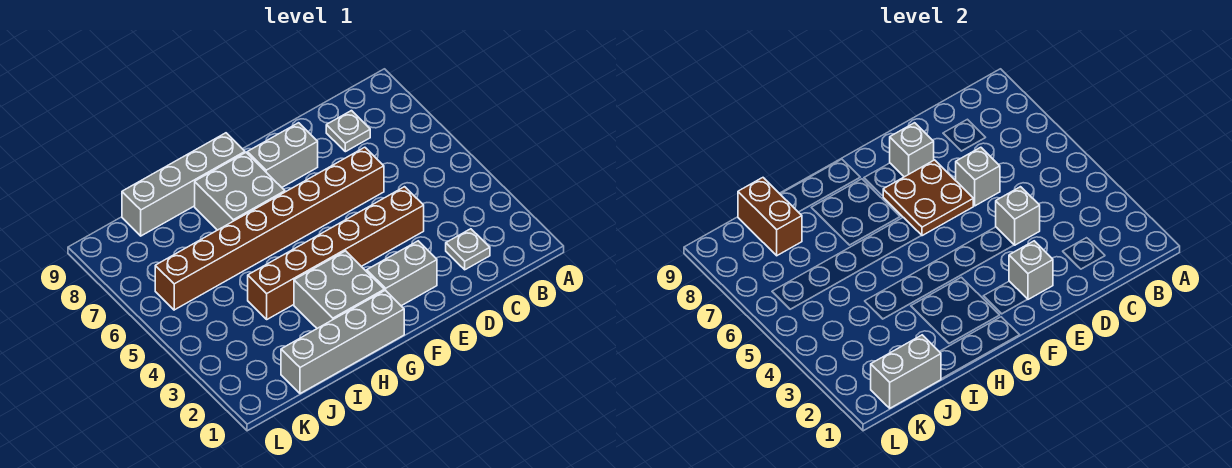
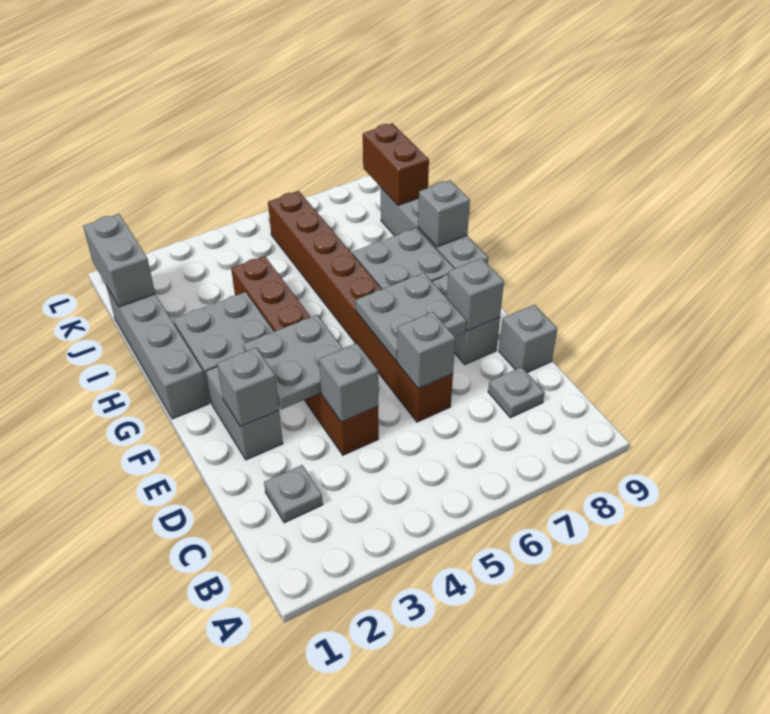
none -> grey brick D9 level 1
none -> grey plate E3:F4 level 2
brown plate E6:F7 level 2 -> grey plate E6:F7 level 2
none -> grey brick H9 level 2
brown brick J8:J9 level 2 -> brown brick J9:K9 level 2

